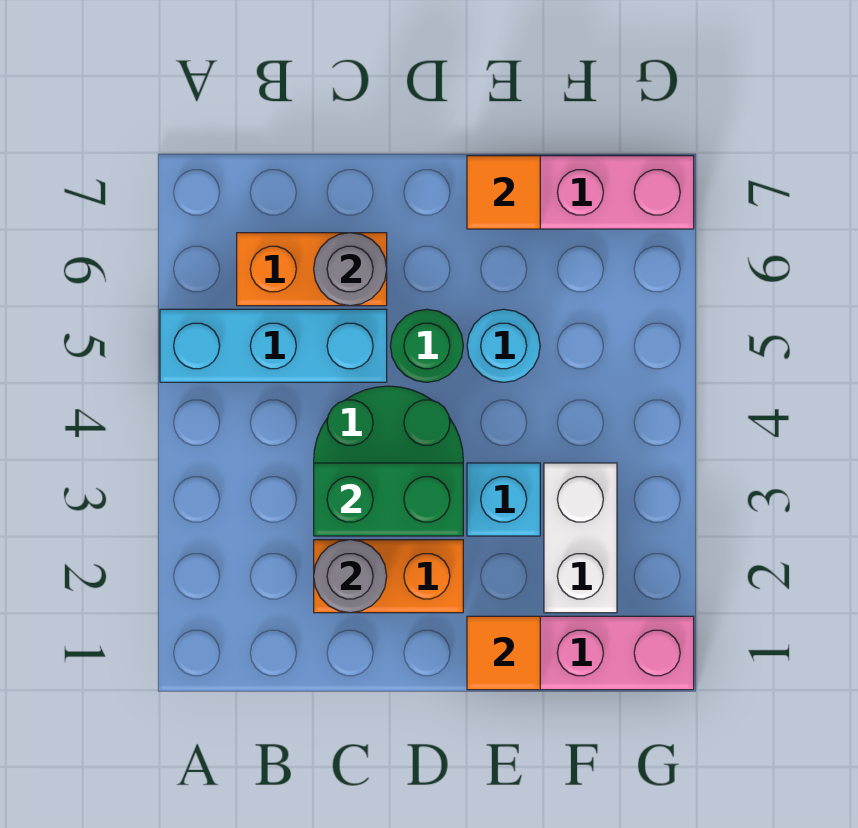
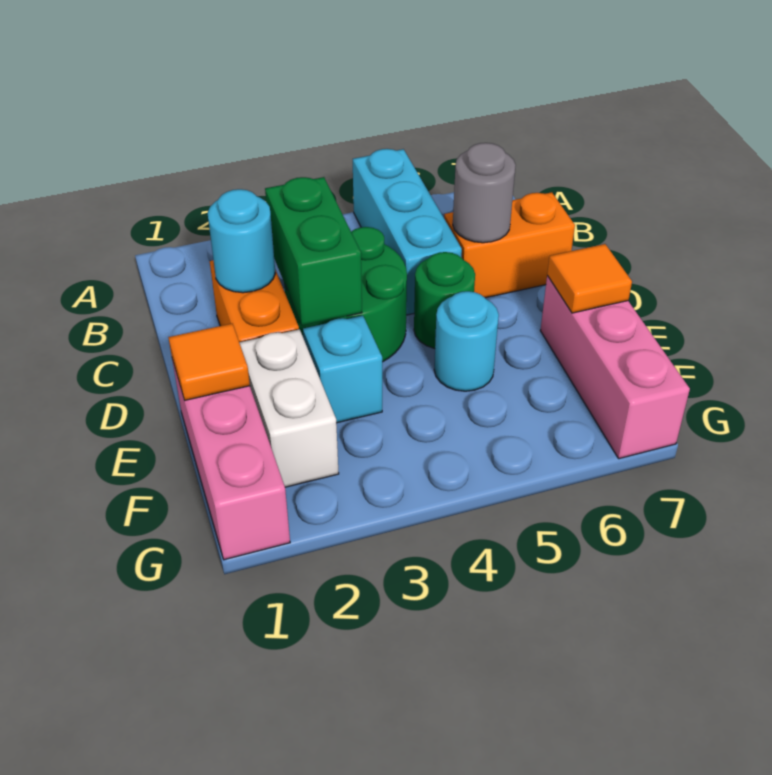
orange brick B6:C6 level 1 -> orange brick C6:C7 level 1
grey round brick C2 level 2 -> cyan round brick C2 level 2
white brick F2:F3 level 1 -> white brick E2:F2 level 1

